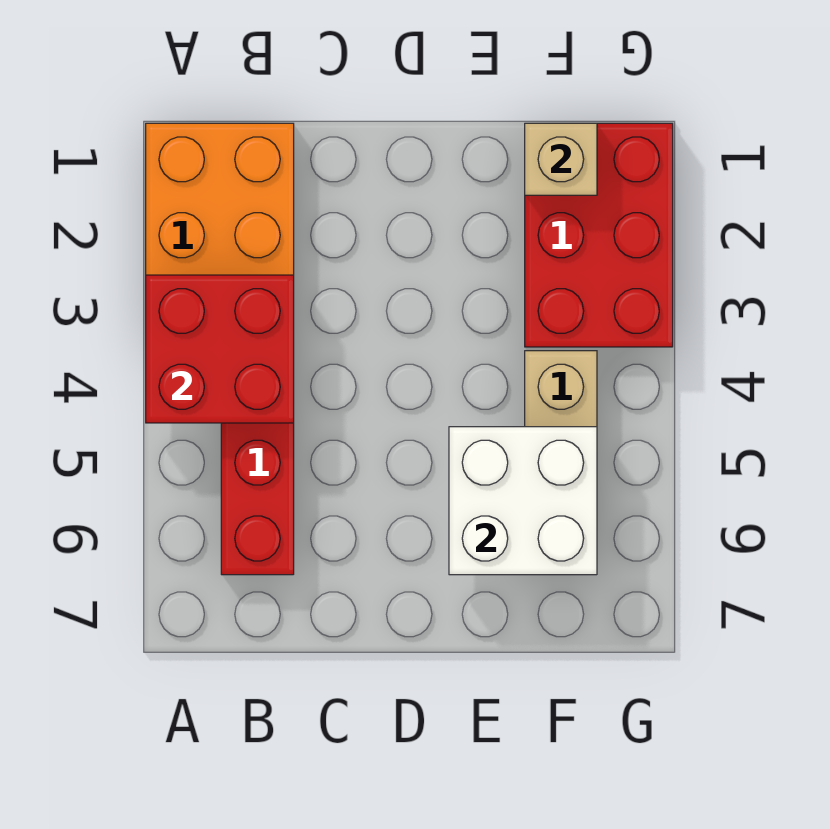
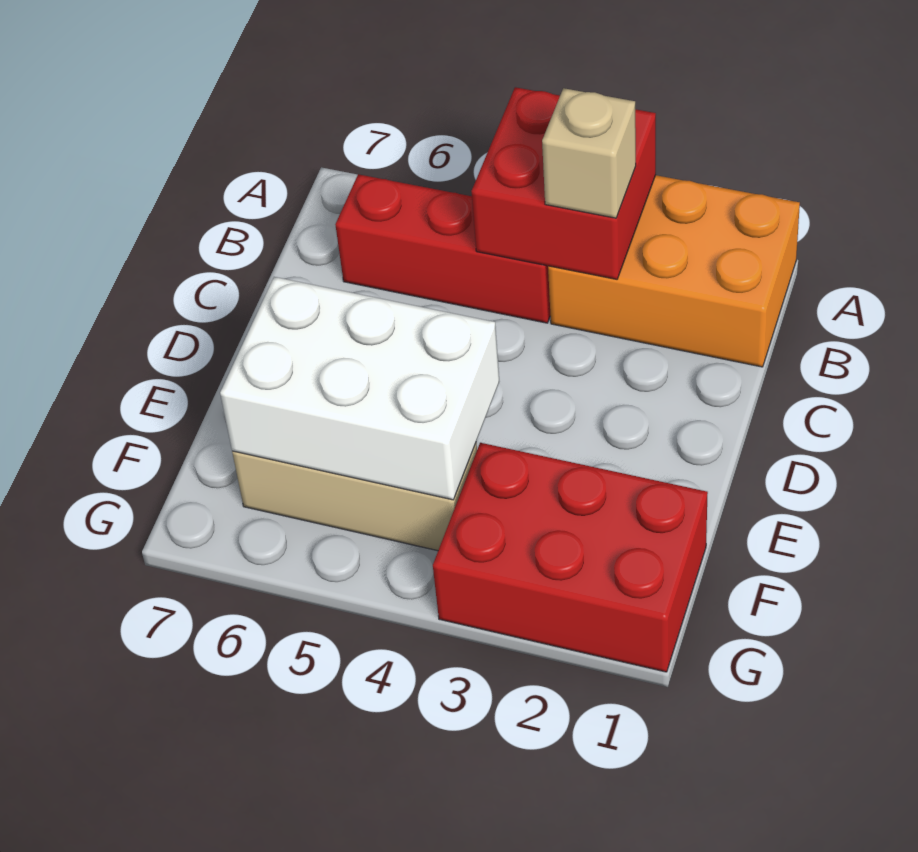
white brick E5:F6 level 2 -> white brick E4:F6 level 2
tan brick F1 level 2 -> tan brick B3 level 3

